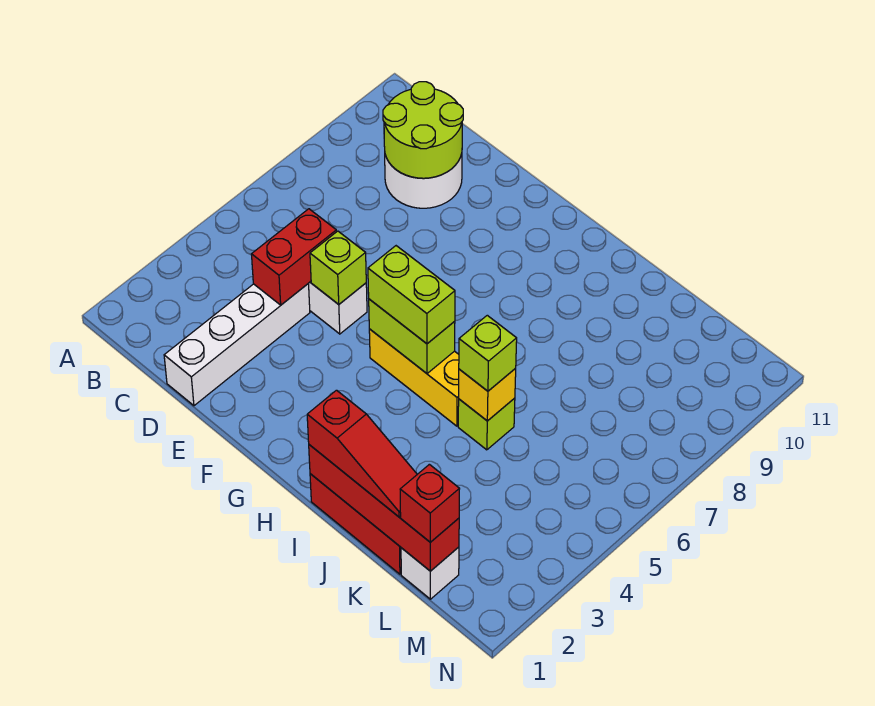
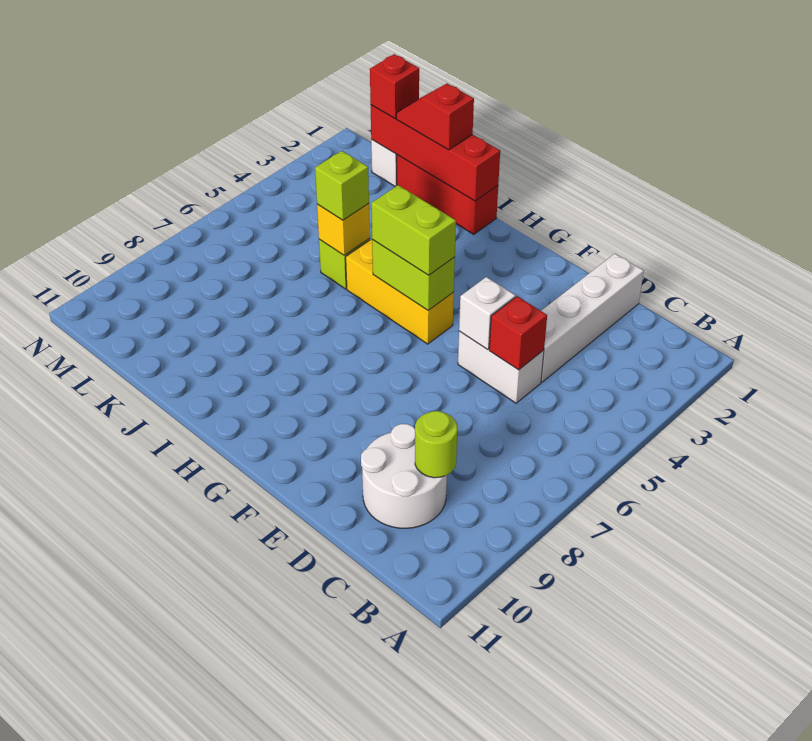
lime round brick C9:D10 level 2 -> lime round brick C9 level 2
red brick D4:D5 level 2 -> red brick D5 level 2
lime brick E5 level 2 -> white brick E5 level 2
red slope I1:K1 level 3 top I -> red slope J1:K1 level 3 top J

